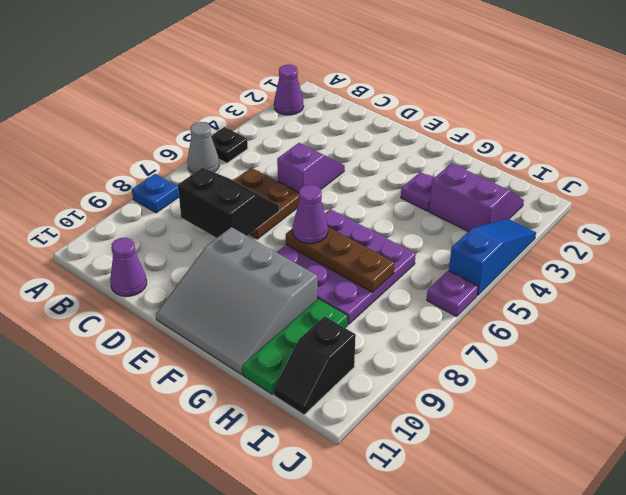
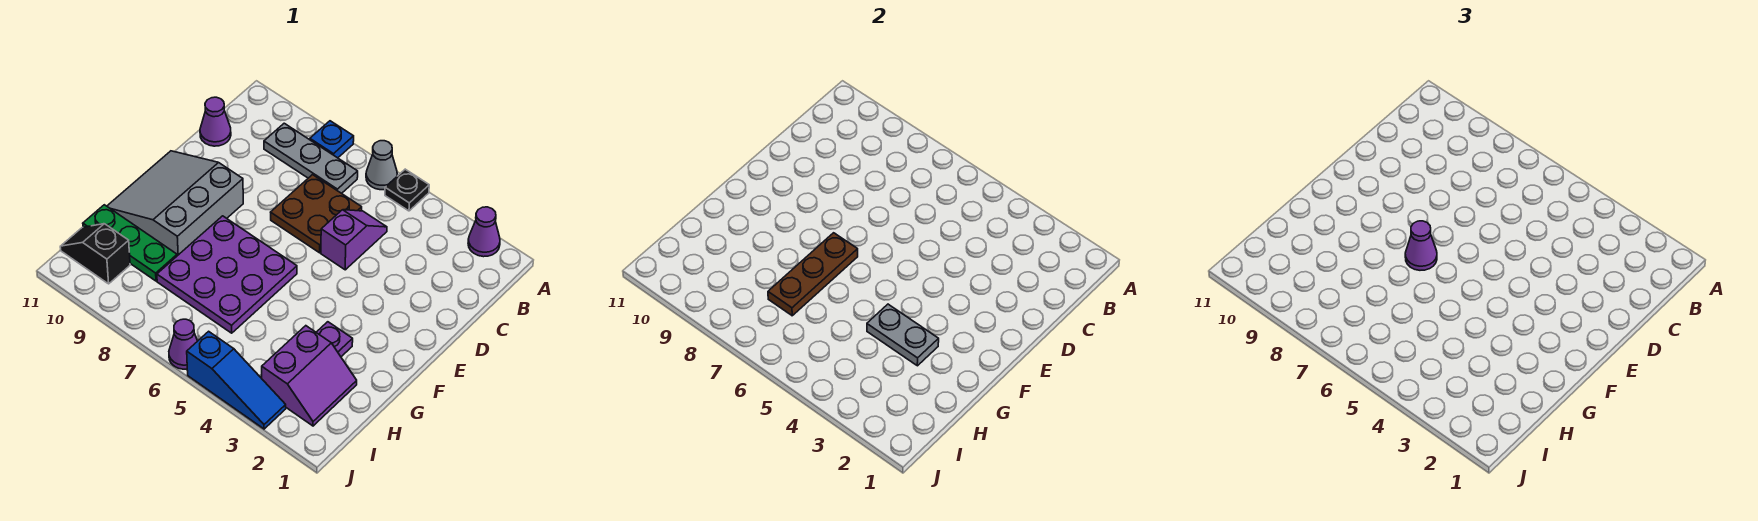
none -> grey plate B7:B9 level 1
black slope C7:D8 level 2 top 8 -> none
purple slope D4:D5 level 1 top 5 -> purple slope C5:D5 level 1 top D
none -> grey plate G3:G4 level 2
purple plate J6 level 1 -> purple cone J6 level 1

